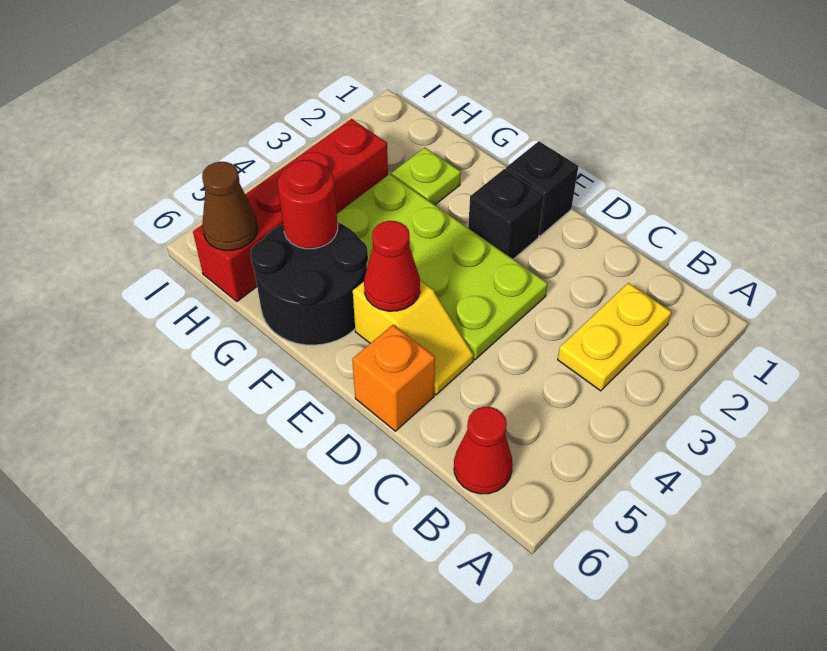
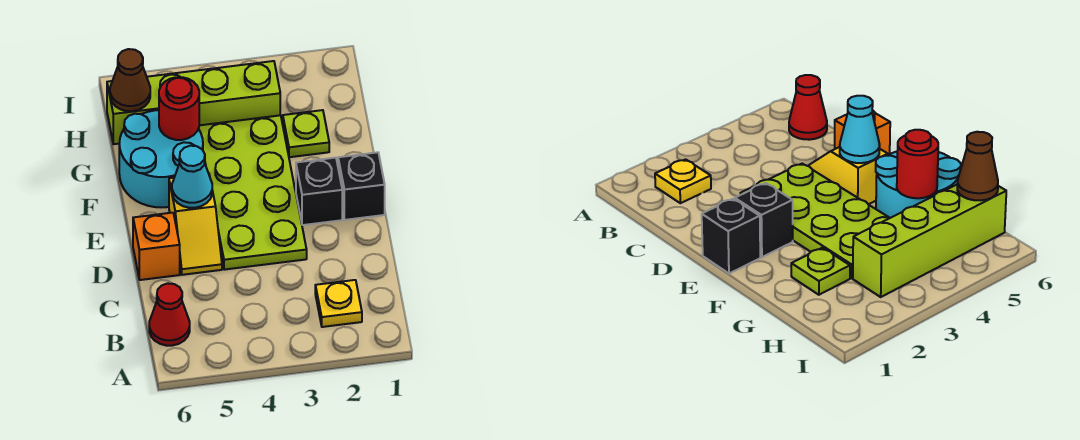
yellow plate B2:B3 level 1 -> yellow plate B2 level 1
red cone E5 level 2 -> cyan cone E5 level 2
black round brick F5:G6 level 1 -> cyan round brick F5:G6 level 1
red brick H3:H6 level 1 -> lime brick H3:H6 level 1

